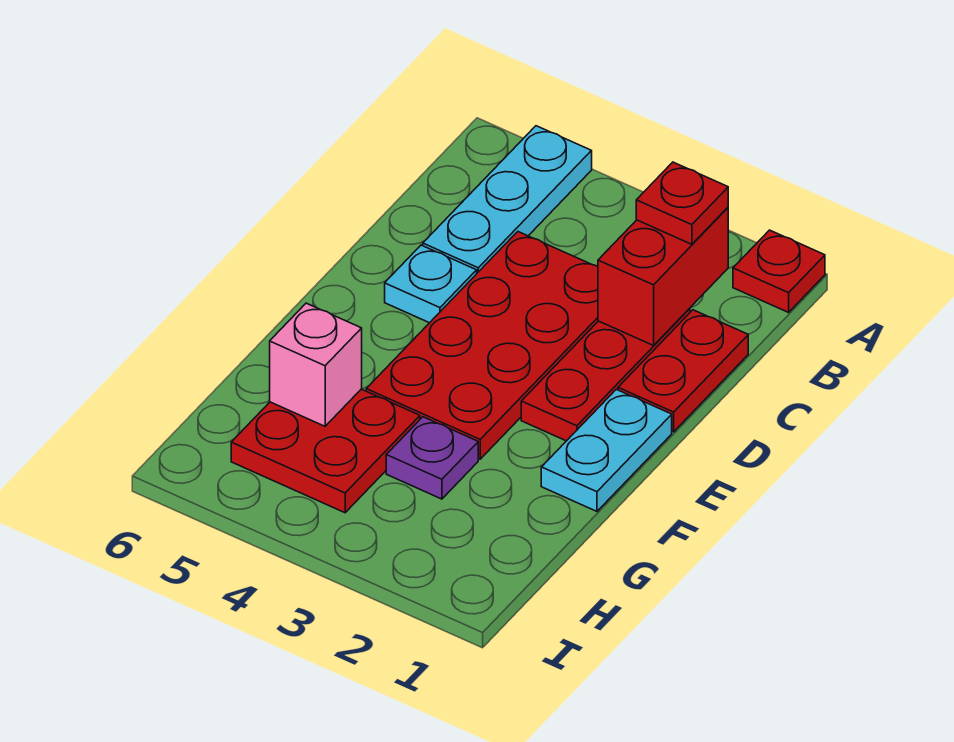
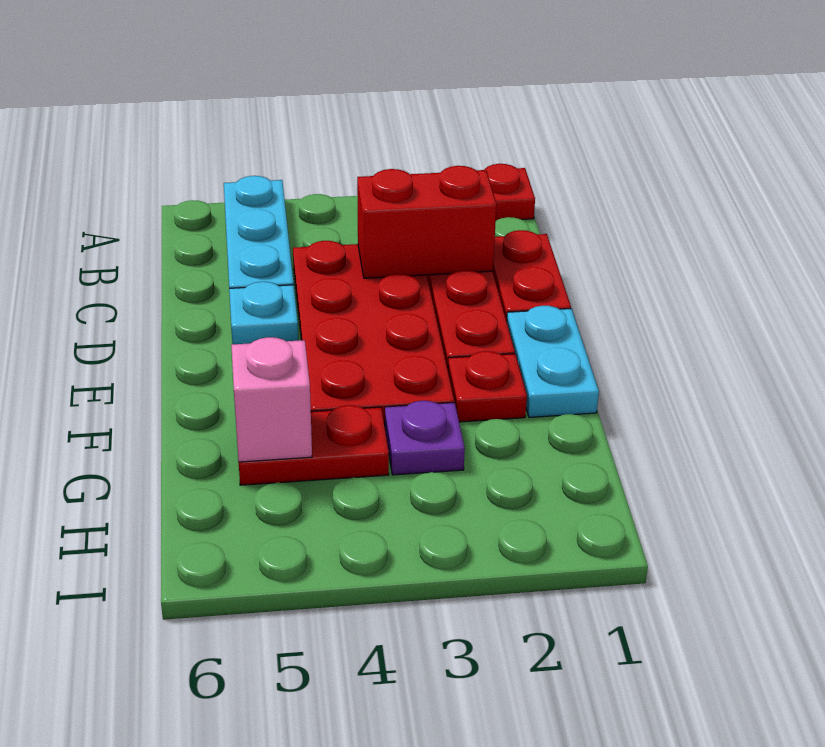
red brick B2:C2 level 2 -> red brick C2:C3 level 2
red plate B2 level 3 -> red plate F2 level 1
red plate G4:H5 level 1 -> red plate G4:G5 level 1

